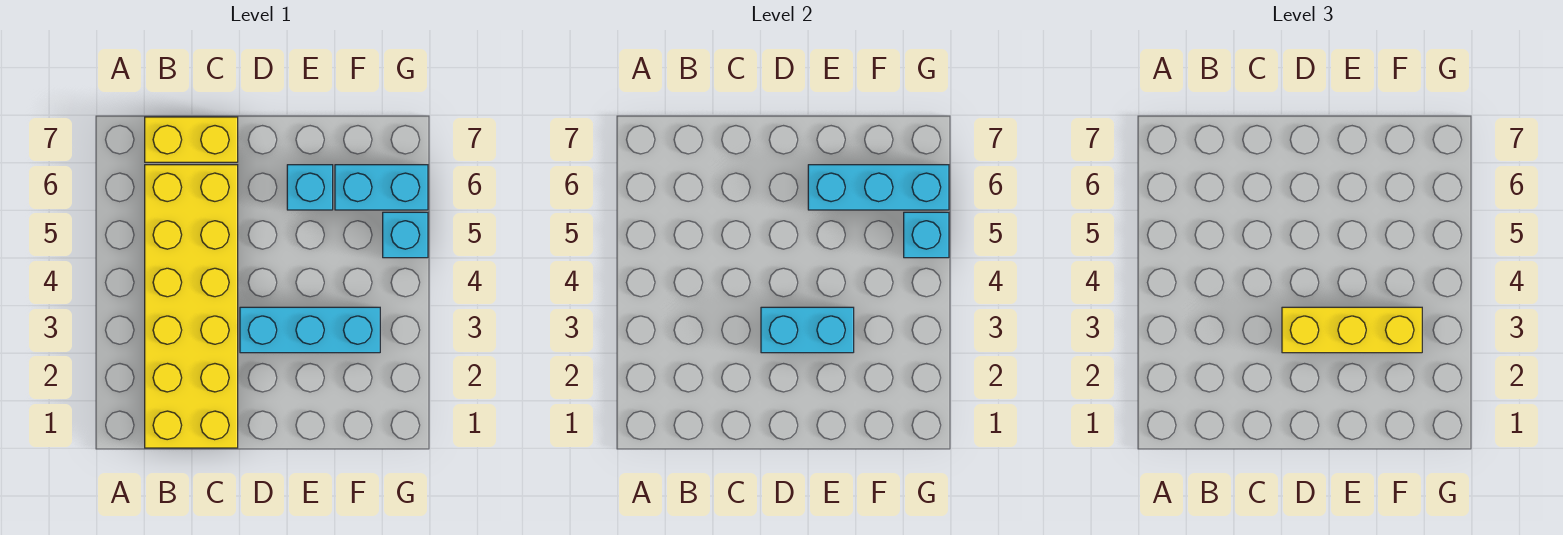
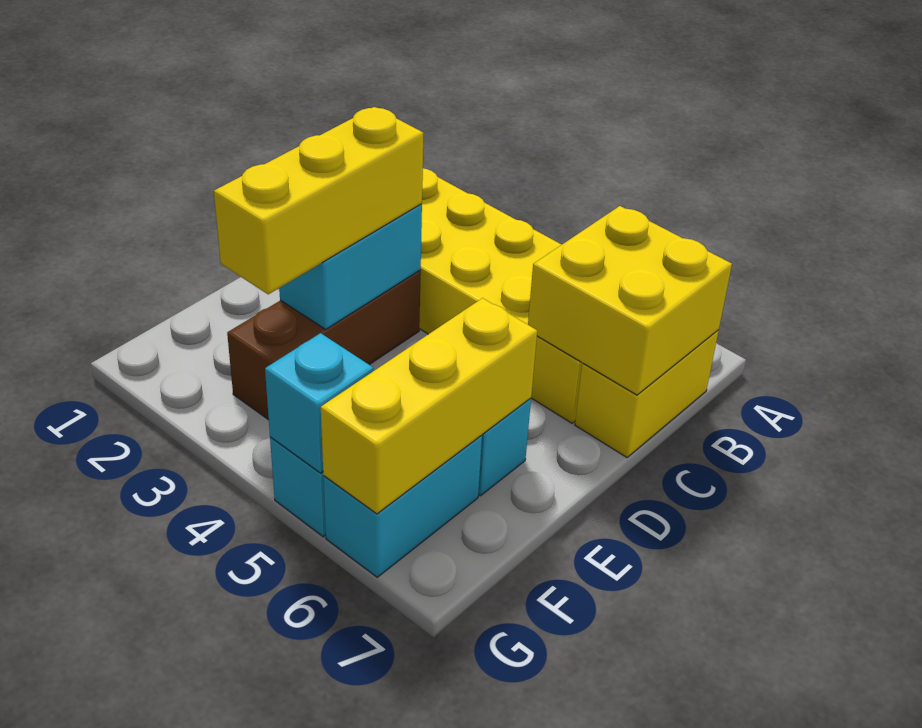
none -> yellow brick B6:C7 level 2
cyan brick D3:F3 level 1 -> brown brick D3:F3 level 1
cyan brick E6:G6 level 2 -> yellow brick E6:G6 level 2

